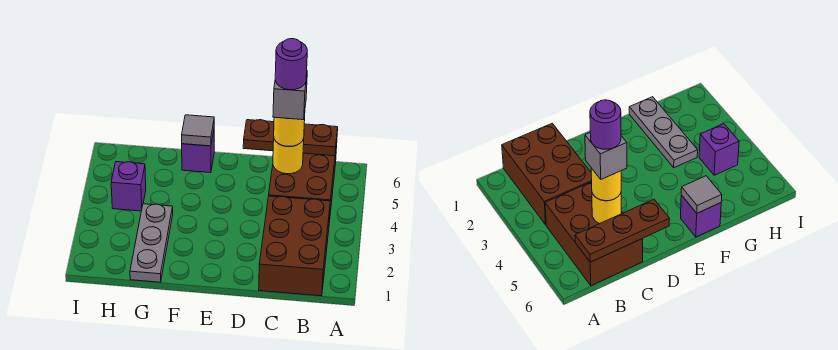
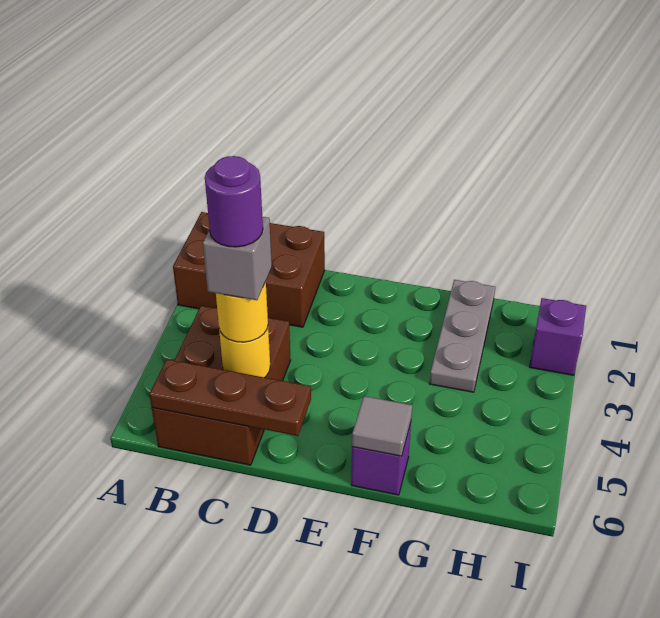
brown brick B1:C3 level 1 -> brown brick A1:C2 level 1
purple brick H4 level 1 -> purple brick I2 level 1

